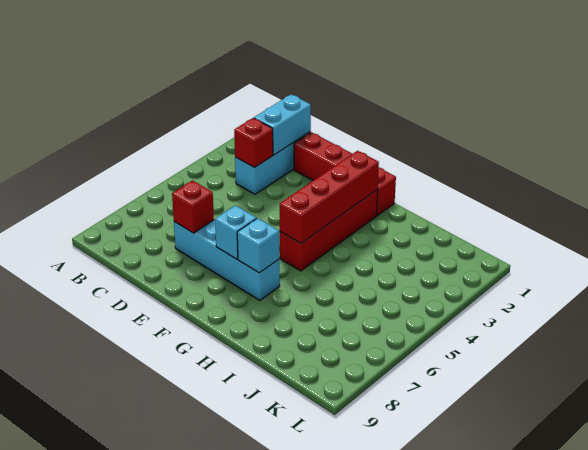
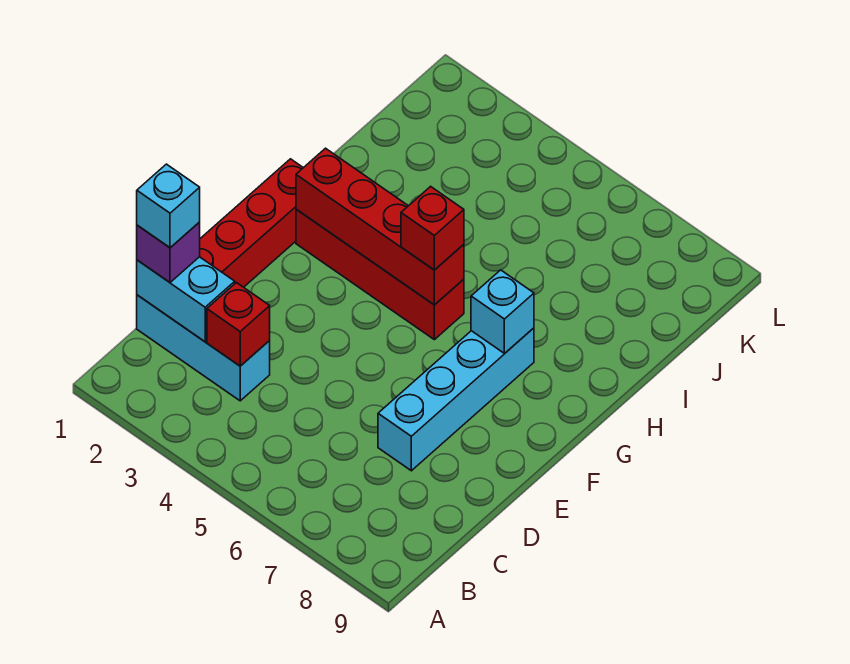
none -> purple brick C1 level 3
red brick D7 level 2 -> red brick G5 level 3
cyan brick F7 level 2 -> cyan brick C1 level 4

